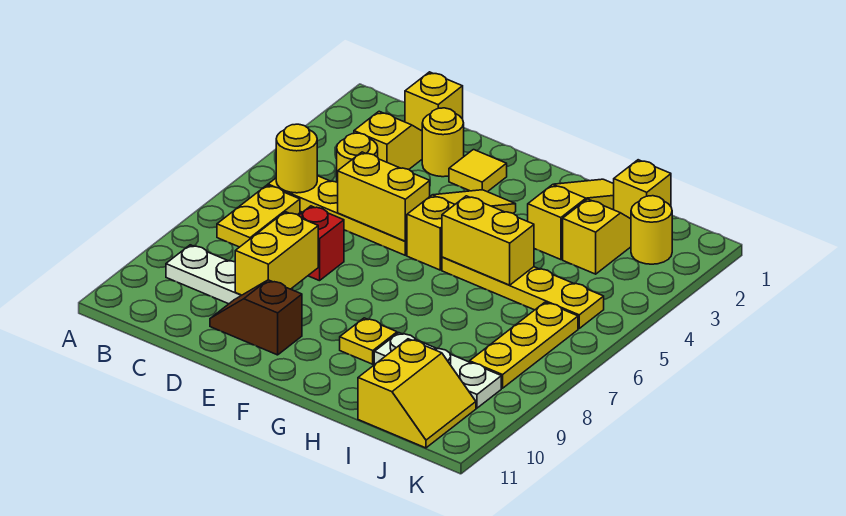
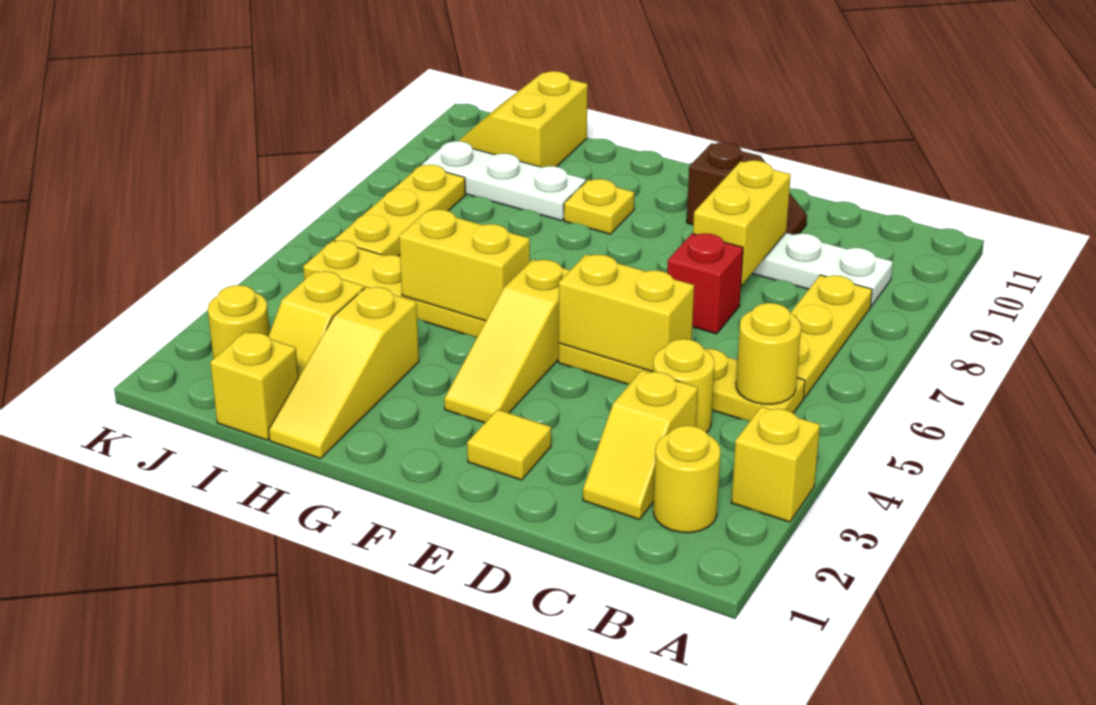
yellow plate B6:B7 level 1 -> yellow plate B6:B8 level 1
yellow brick C1 level 1 -> yellow brick A3 level 1
yellow round brick D2 level 1 -> yellow round brick B2 level 1

